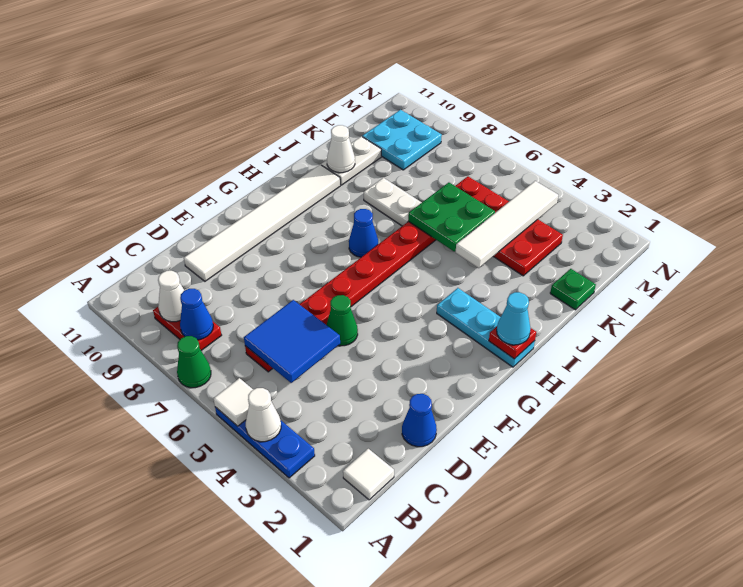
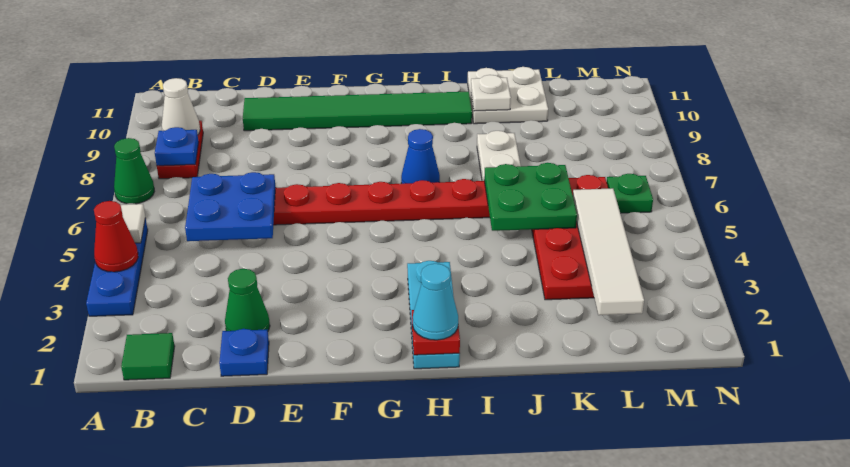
white cone A4 level 2 -> red cone A4 level 2
white tile B1 level 1 -> green tile B1 level 1
blue cone B8 level 2 -> blue plate B8 level 2
blue tile C5:D6 level 2 -> blue plate C5:D6 level 2
blue cone D1 level 1 -> blue plate D1 level 1
white tile D10:I10 level 1 -> green tile D10:I10 level 1
green cone E5 level 1 -> green cone D2 level 1
white tile J4:M4 level 2 -> white tile L2:L5 level 2
white plate J10:K10 level 1 -> white plate J10:K11 level 1
white cone J10 level 2 -> white plate J10 level 2
green plate K1 level 1 -> green plate M6 level 1
cyan plate L9:M10 level 1 -> none

